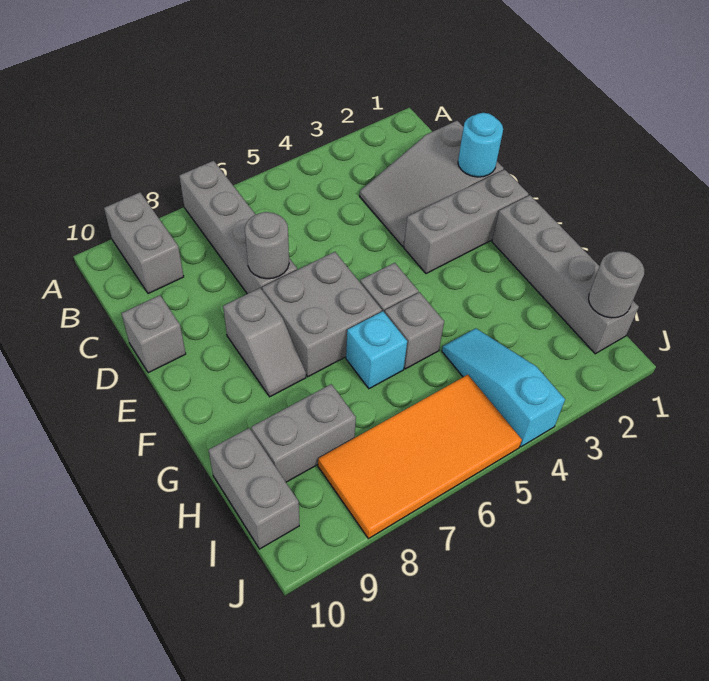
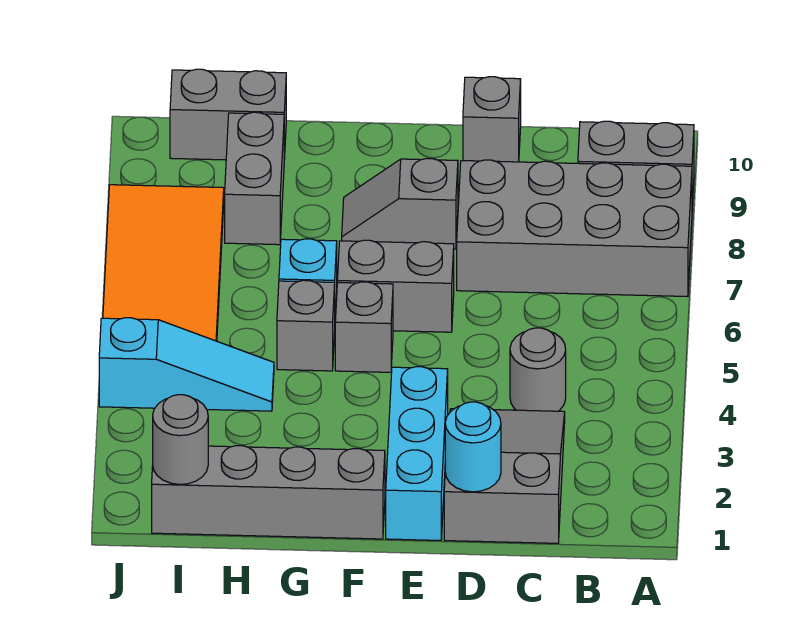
grey brick A7:D7 level 1 -> grey brick A7:D8 level 1
grey round brick D7 level 2 -> grey round brick C4 level 1
grey brick E1:E3 level 1 -> cyan brick E1:E3 level 1
grey brick E6:F7 level 1 -> grey brick E6:F6 level 1

